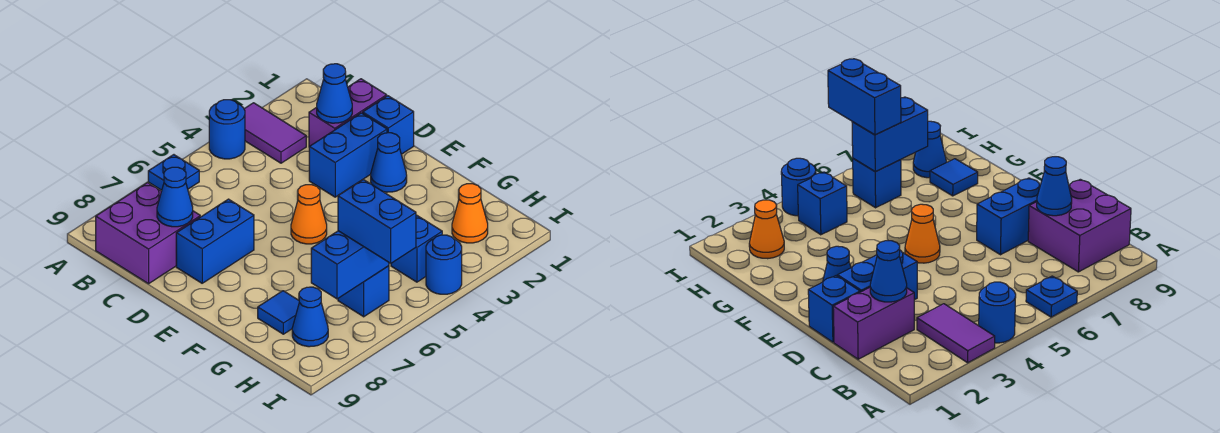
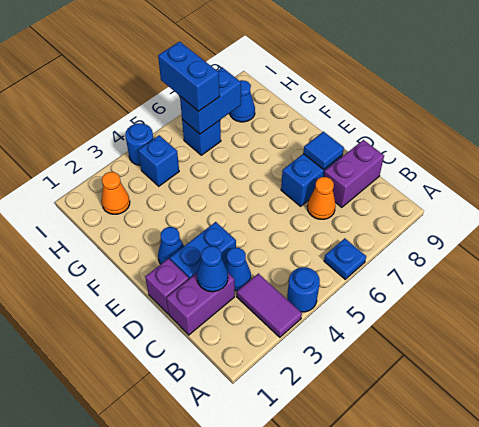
purple brick B8:C9 level 1 -> purple brick C8:C9 level 1
blue cone C8 level 2 -> blue cone C3 level 1
blue brick D1 level 1 -> purple brick D1 level 1
orange cone E5 level 1 -> orange cone C7 level 1
blue tile G8 level 1 -> blue tile D8 level 2

